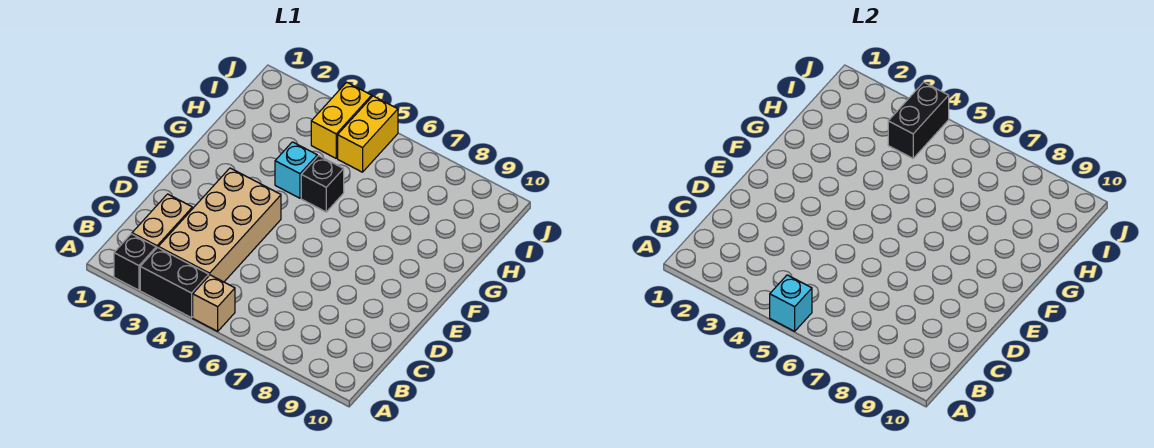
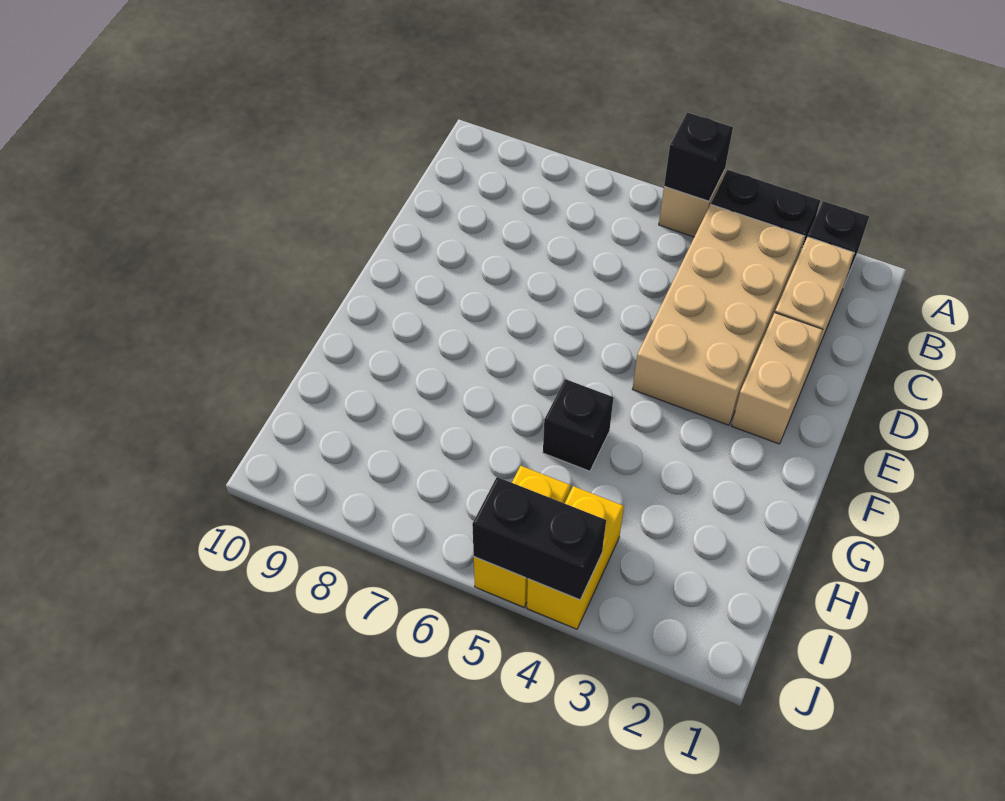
cyan brick A5 level 2 -> black brick A5 level 2
none -> tan brick D2:E2 level 1
cyan brick G4 level 1 -> none
black brick I4:J4 level 2 -> black brick J4:J5 level 2

